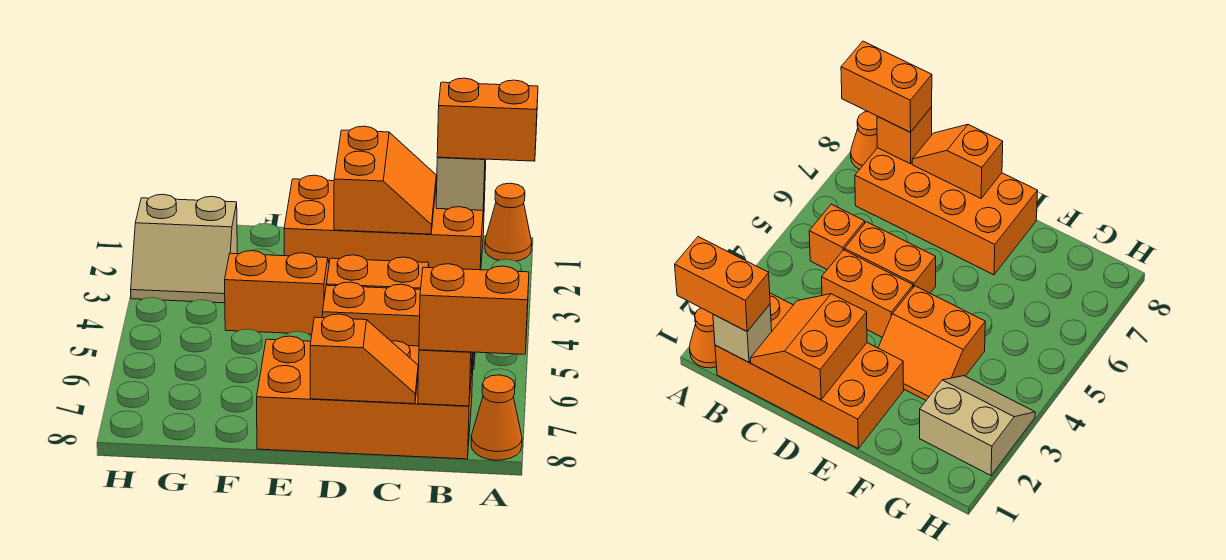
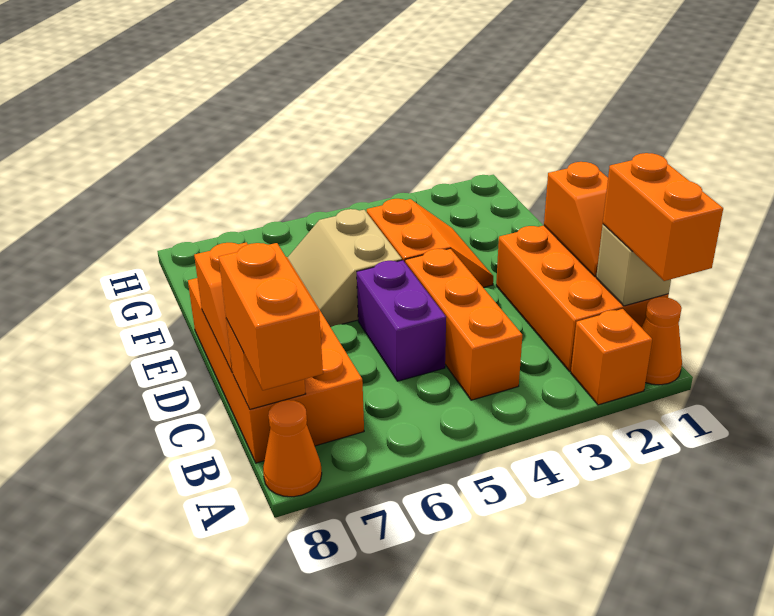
orange brick B1:E2 level 1 -> orange brick B1:D2 level 1
orange brick B5 level 1 -> orange brick A2 level 1
orange slope C1:D2 level 2 top D -> orange slope C1:D1 level 2 top D
orange brick C4:D4 level 1 -> orange brick B4:D4 level 1
orange brick C5:D5 level 1 -> purple brick C5:D5 level 1
tan slope G2:H3 level 1 top 2 -> tan slope E5:F6 level 1 top 5

